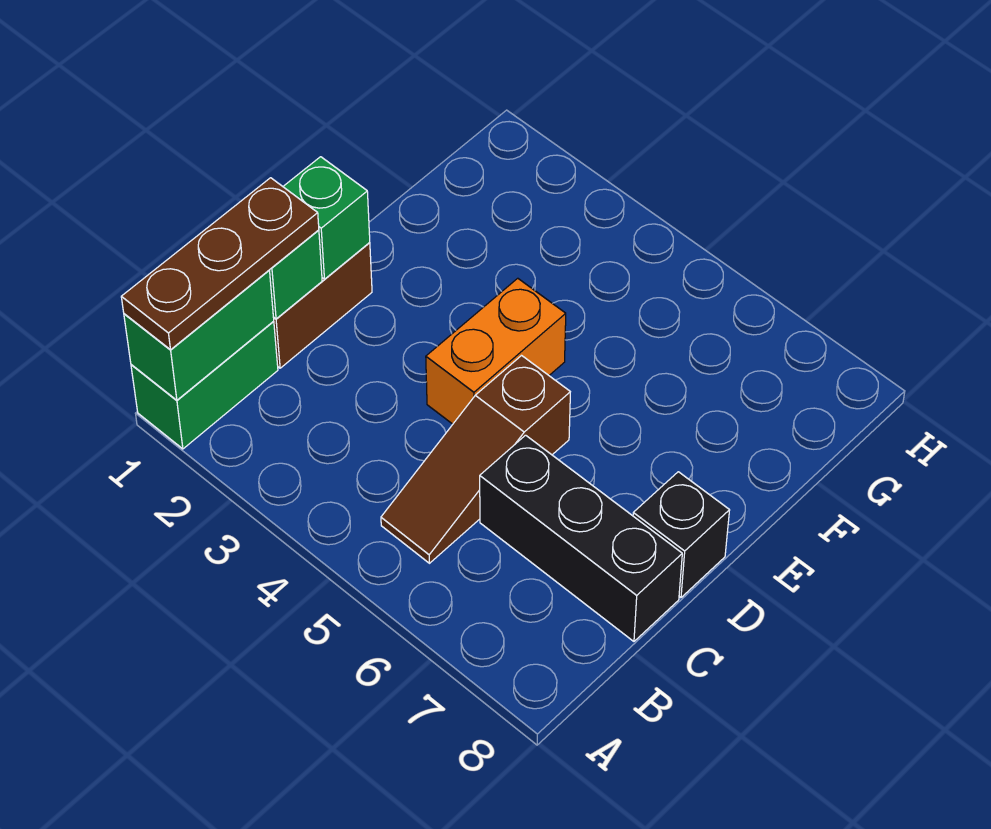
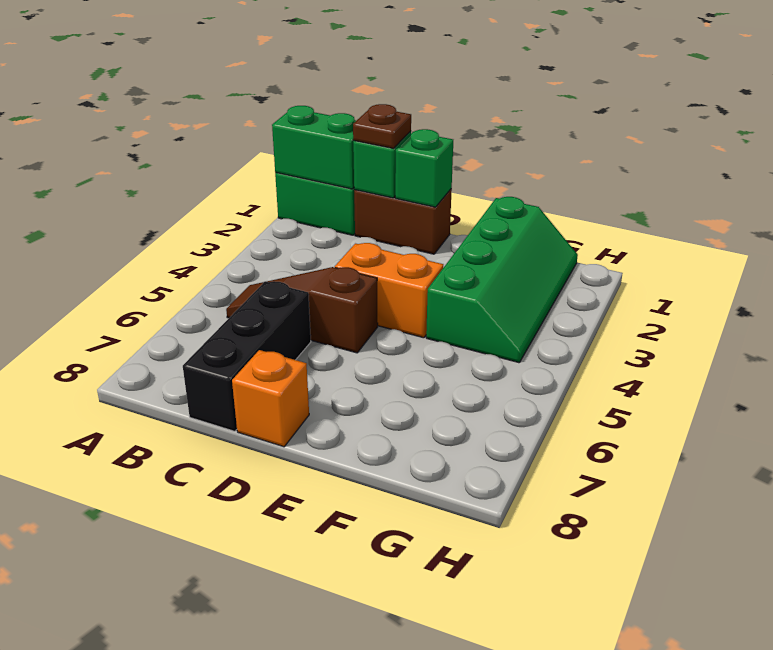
brown plate A1:C1 level 3 -> brown plate C1 level 3
black brick D8 level 1 -> orange brick D8 level 1
none -> green slope F1:G4 level 1 top F

